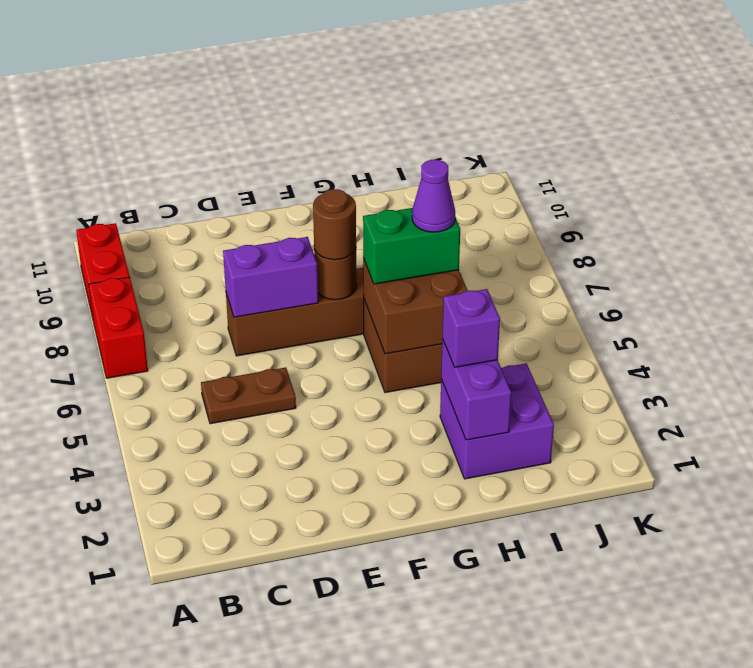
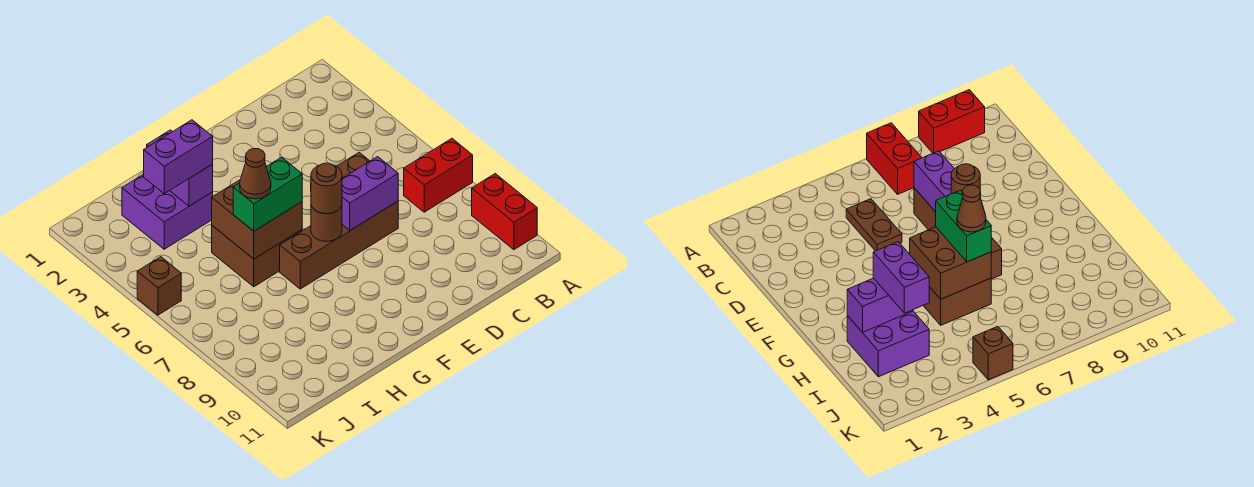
red brick A7:A8 level 1 -> red brick A7:B7 level 1
purple brick H3 level 3 -> purple brick H3:I3 level 3
purple cone H6 level 4 -> brown cone H6 level 4
none -> brown brick K5 level 1

